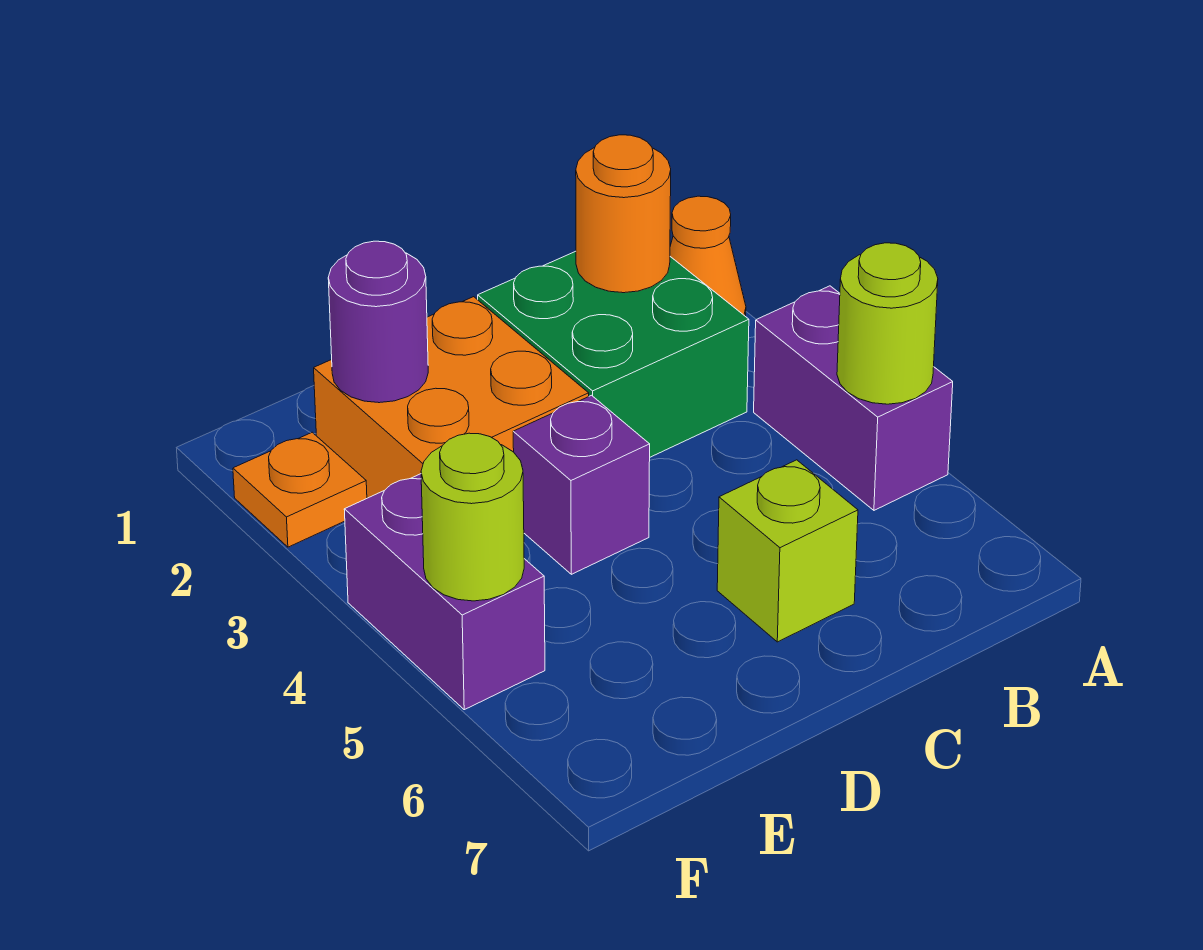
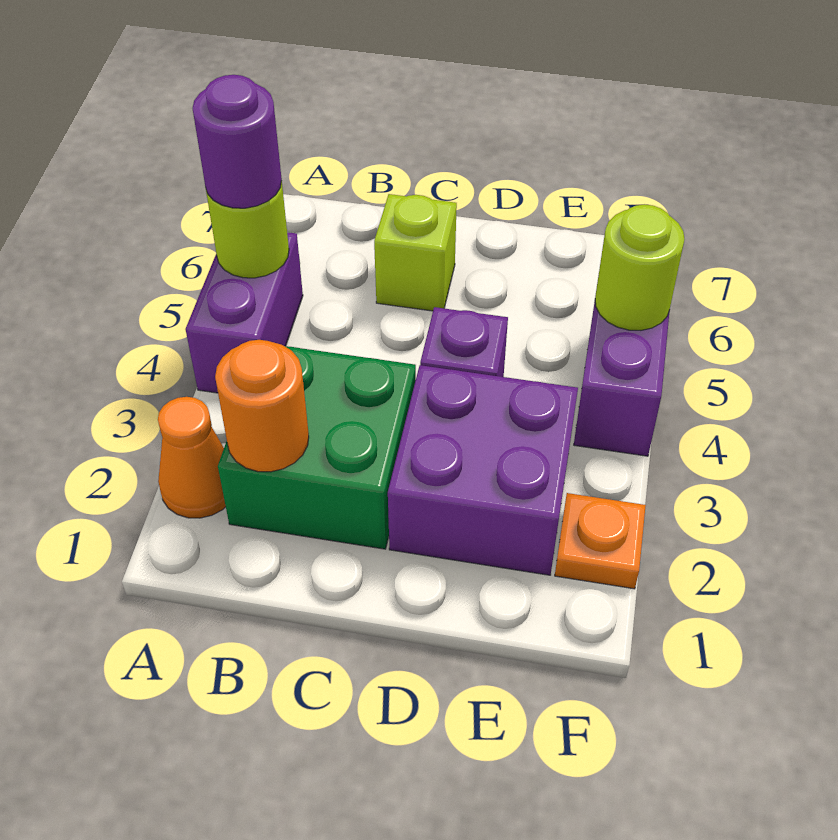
orange brick D2:E3 level 1 -> purple brick D2:E3 level 1
purple round brick E2 level 2 -> purple round brick A5 level 3

